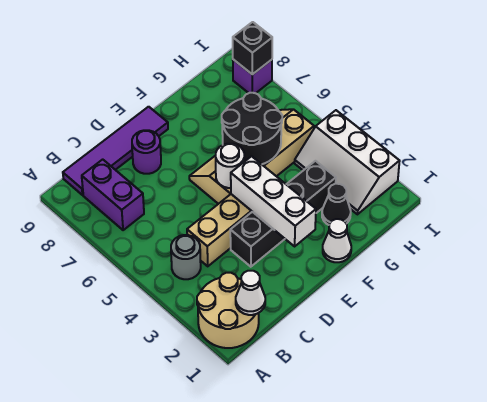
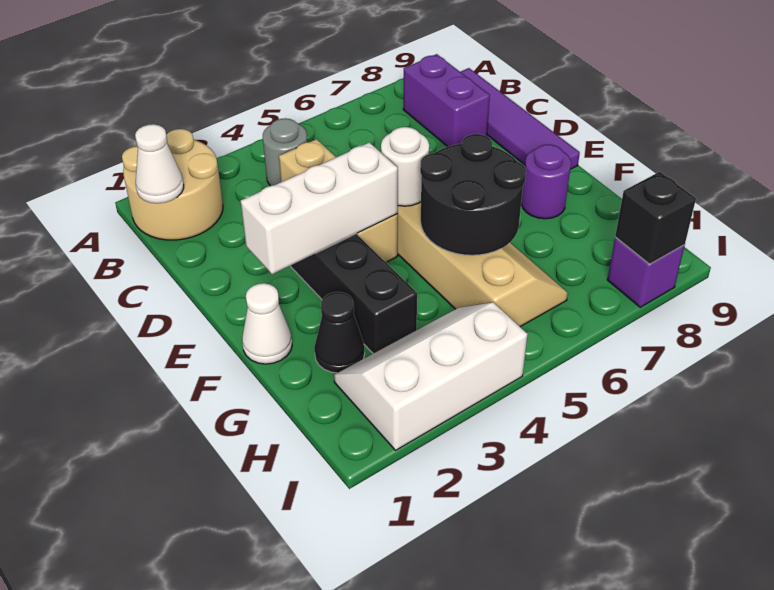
purple brick B7:B8 level 1 -> purple brick B8:C8 level 1
purple round brick D8 level 1 -> purple round brick F8 level 1

